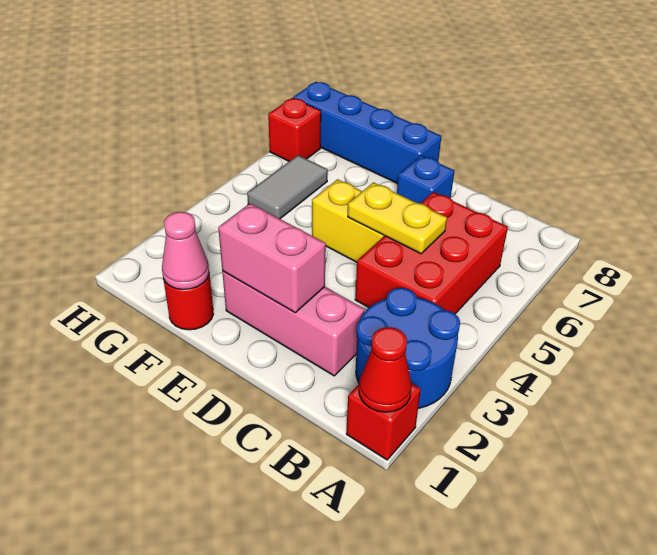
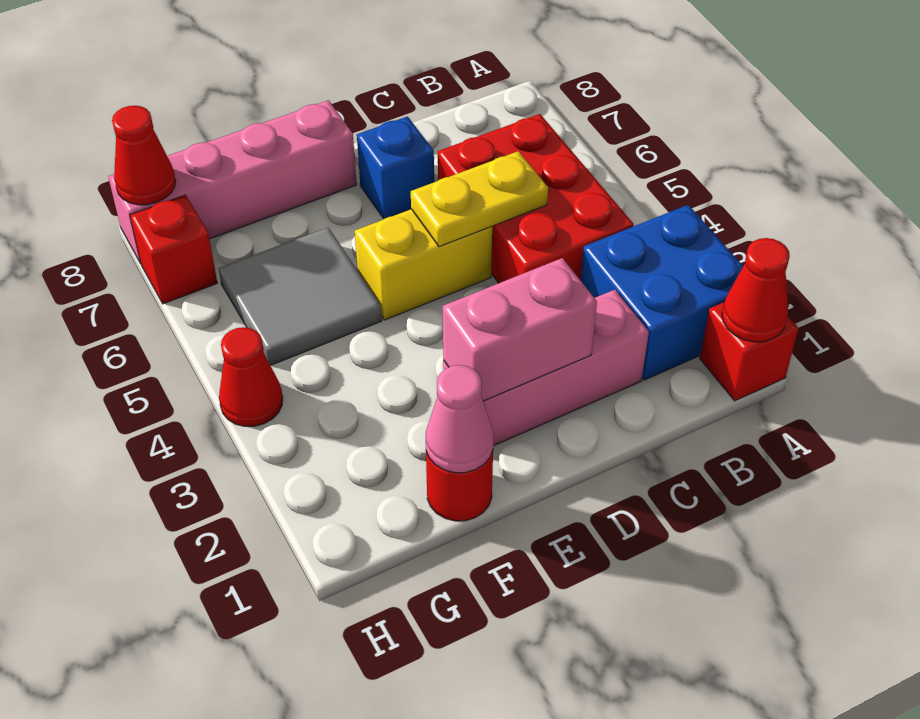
blue round brick A2:B3 level 1 -> blue brick A2:B3 level 1
blue brick E8:H8 level 1 -> pink brick E8:H8 level 1
grey tile G5:G6 level 1 -> grey tile F5:G6 level 1
none -> red cone H4 level 1
none -> red cone H8 level 2

